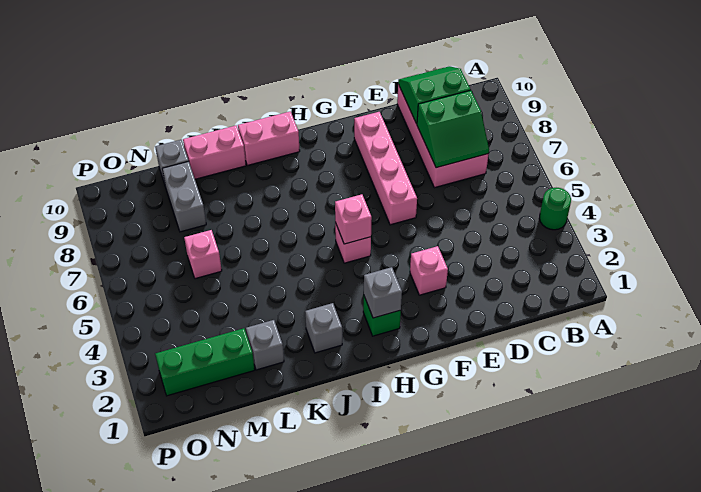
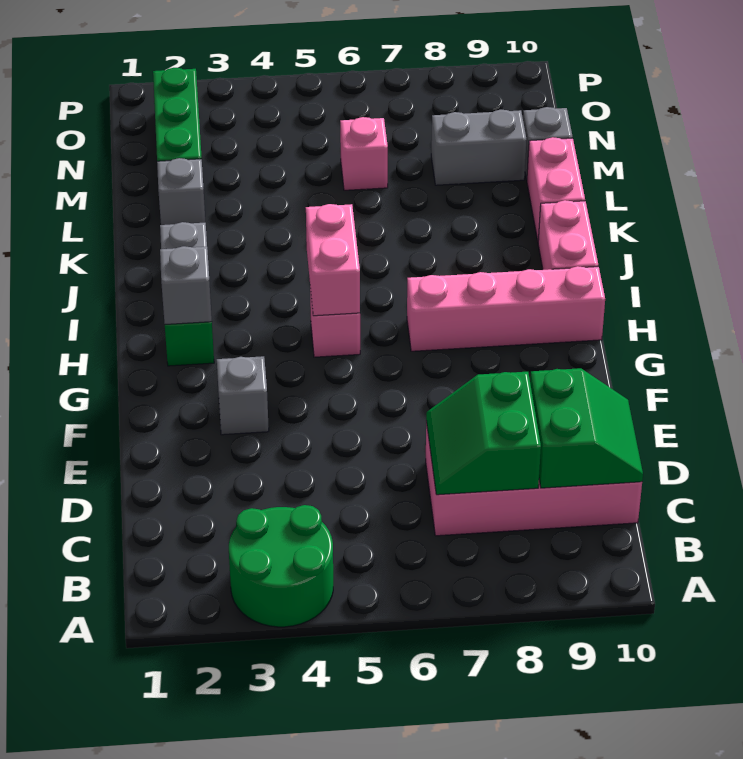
green round brick A4 level 1 -> green round brick A3:B4 level 1
pink brick F3 level 1 -> grey brick F3 level 1
pink brick F6:F9 level 1 -> pink brick H7:H10 level 1
pink brick H5 level 2 -> pink brick H5:I5 level 2

